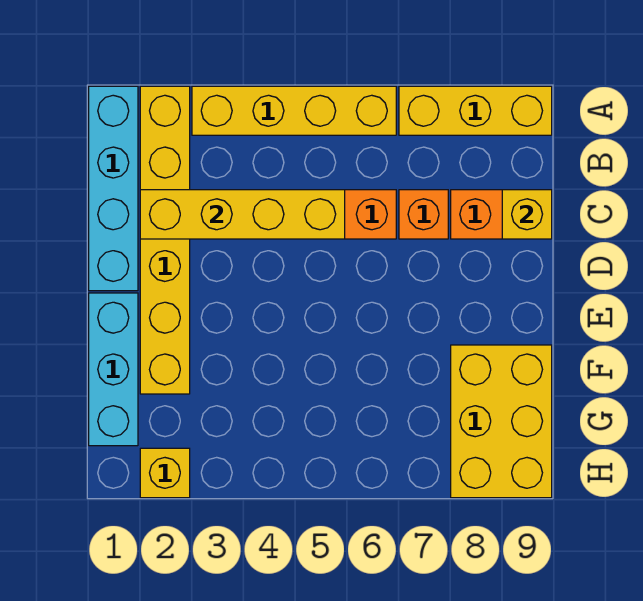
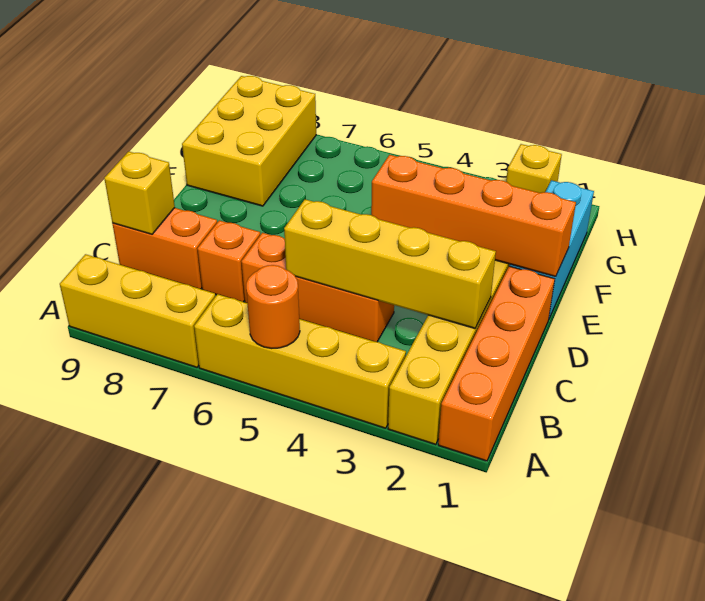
cyan brick A1:D1 level 1 -> orange brick A1:D1 level 1
none -> orange round brick A5 level 2
none -> orange brick E1:E4 level 2

